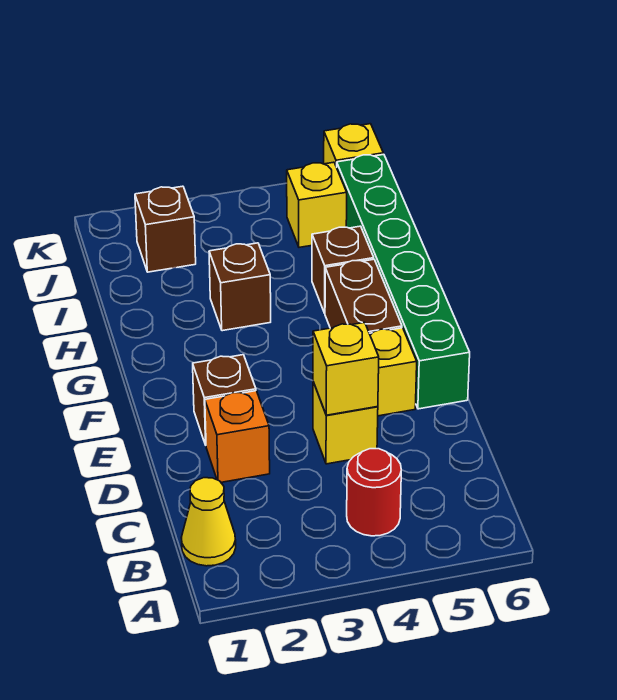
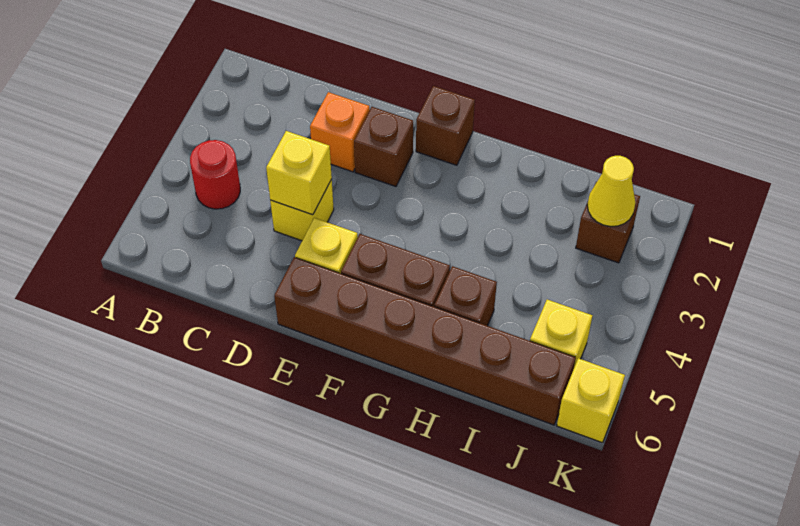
yellow cone B1 level 1 -> yellow cone J2 level 2
green brick E6:J6 level 1 -> brown brick E6:J6 level 1
brown brick H3 level 1 -> brown brick F1 level 1

